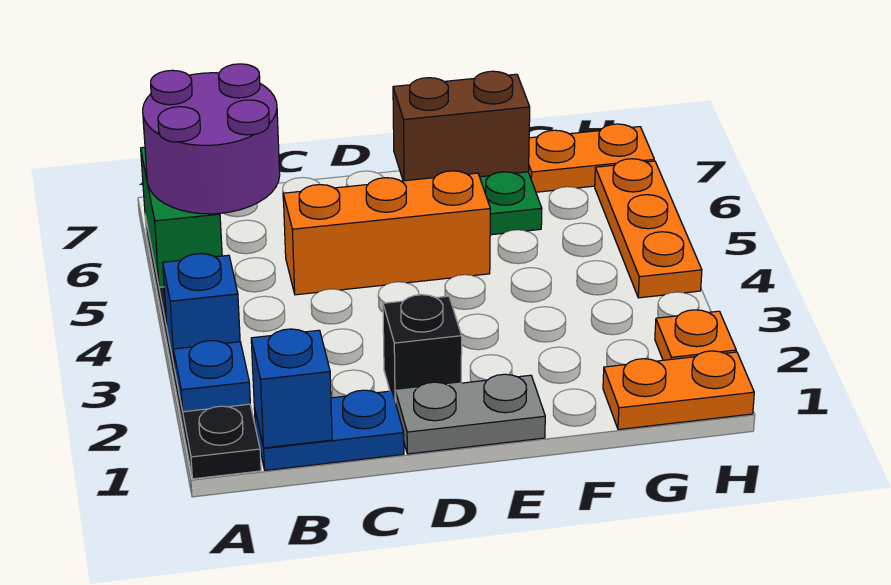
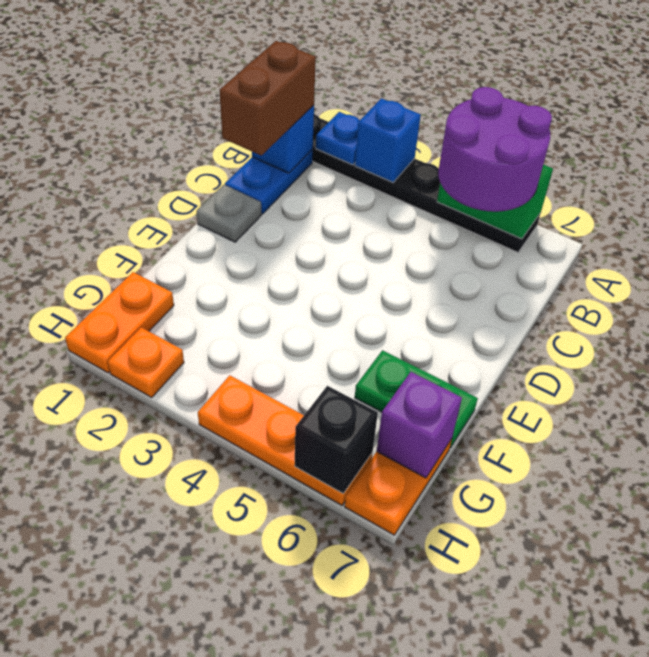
orange brick C5:E5 level 1 -> none
grey plate D1:E1 level 1 -> grey plate D1 level 1
black brick D2 level 1 -> black brick H6 level 2
brown brick E7:F7 level 2 -> brown brick B1:C1 level 3
none -> purple brick G7 level 2

